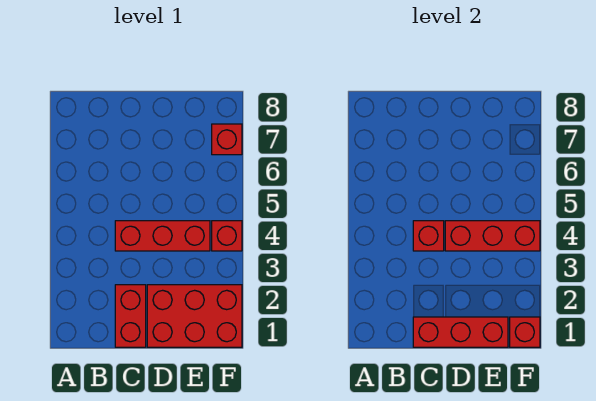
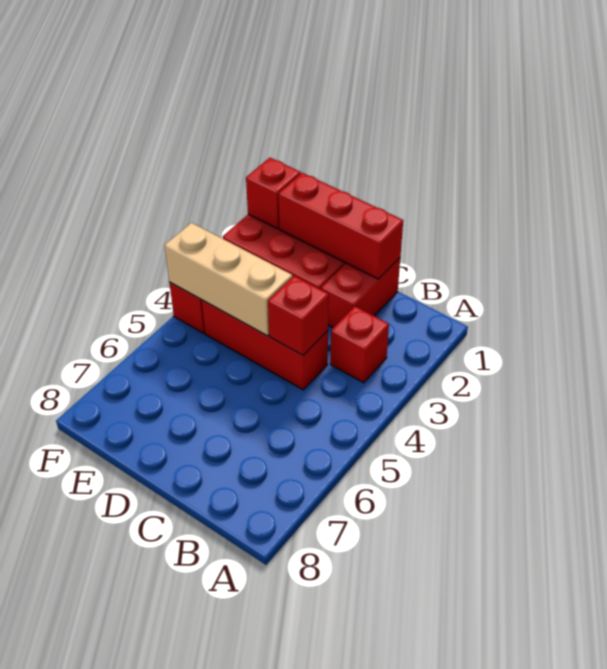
red brick D4:F4 level 2 -> tan brick D4:F4 level 2
red brick F7 level 1 -> red brick B3 level 1

